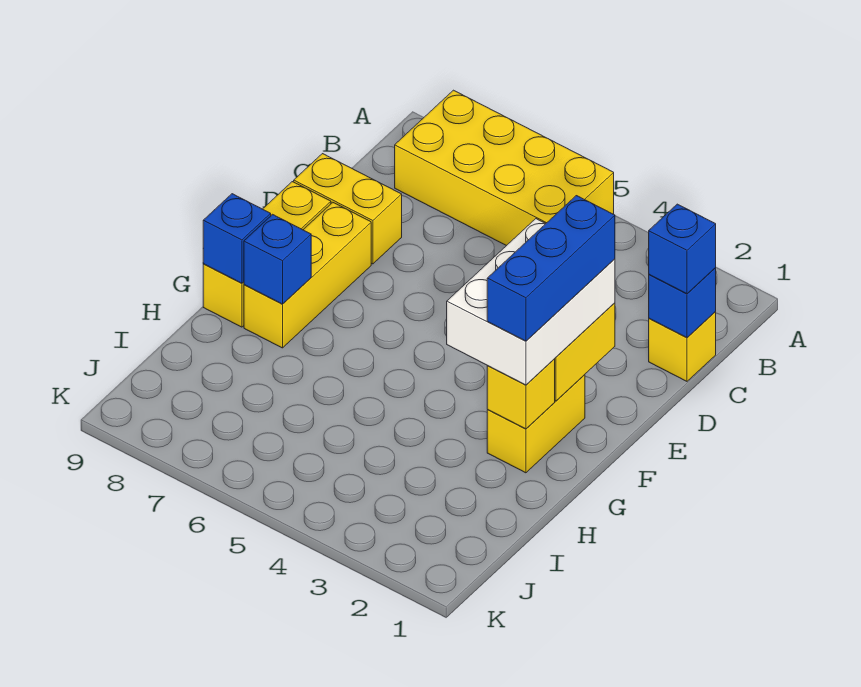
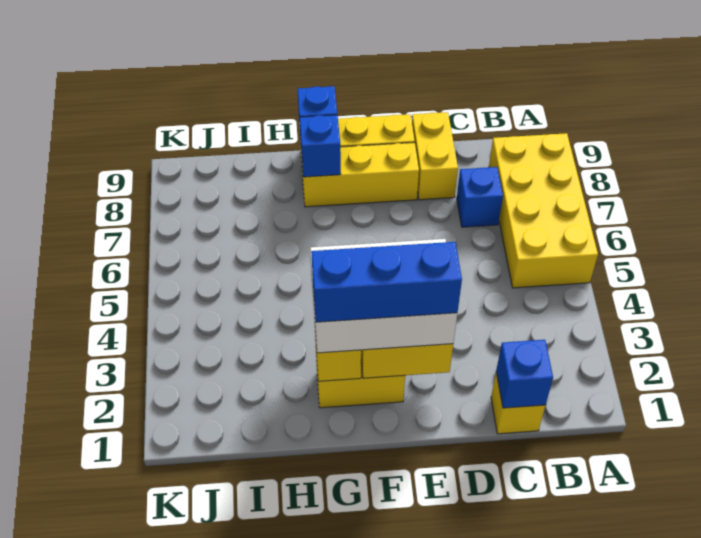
blue brick C1 level 3 -> blue brick C7 level 1

